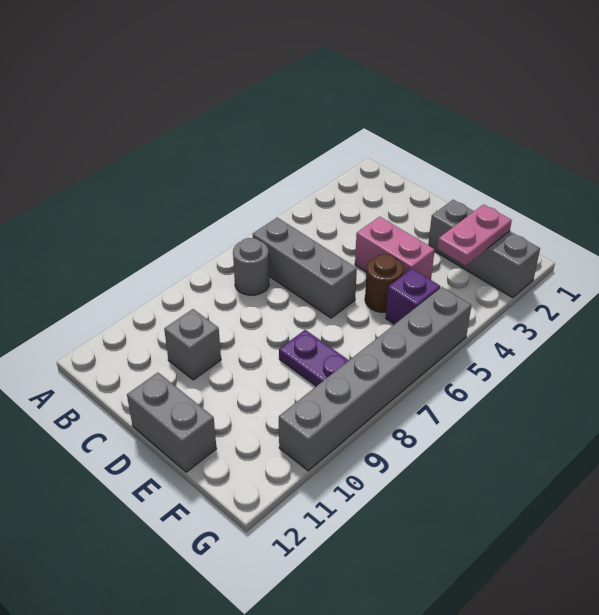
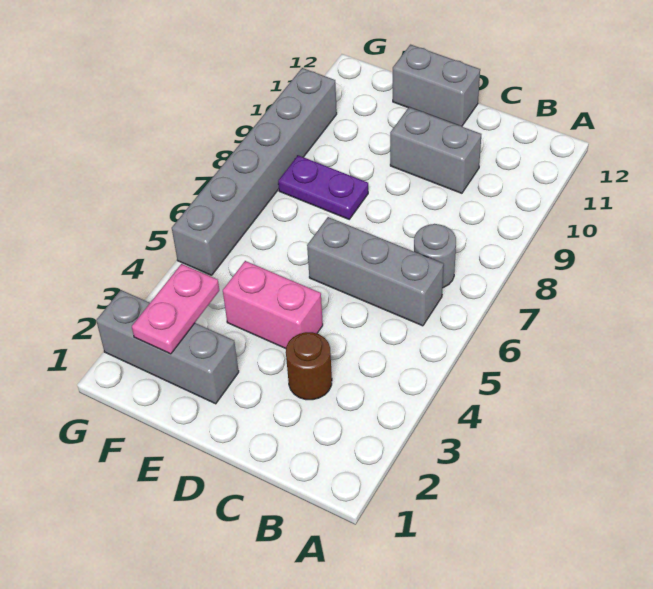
grey brick C10 level 1 -> grey brick C10:D10 level 1
brown round brick E5 level 1 -> brown round brick C3 level 1
purple brick F5 level 1 -> none

